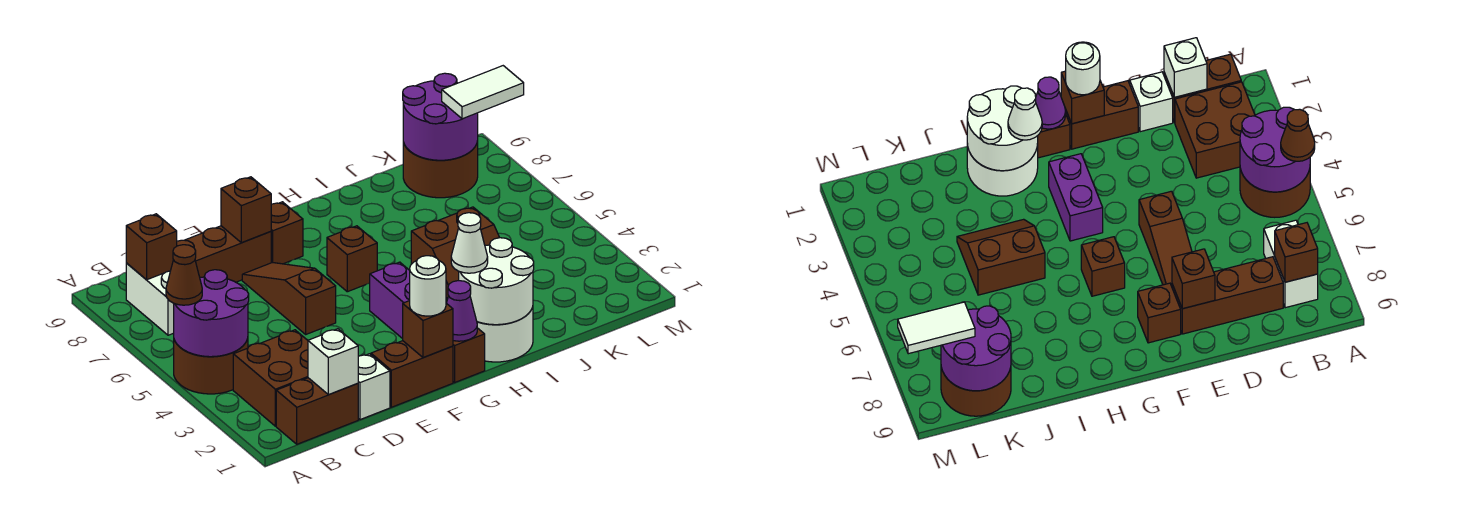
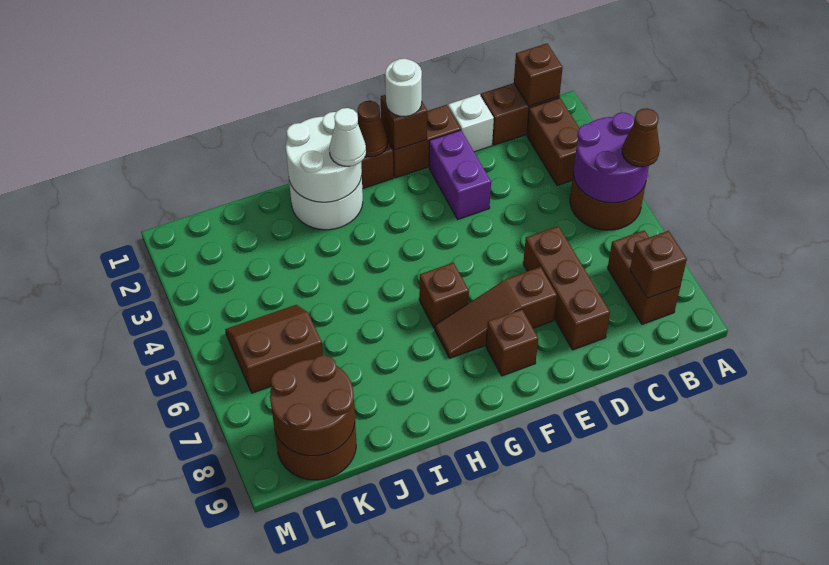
brown brick B2:C3 level 1 -> brown brick B2:B3 level 1
white brick B7:B8 level 1 -> brown brick B7:B8 level 1
white brick C1 level 2 -> none
brown brick C8:E8 level 1 -> brown brick D6:D8 level 1
brown slope E5:E7 level 1 top 5 -> brown slope E7:G7 level 1 top E
brown brick E8 level 2 -> brown brick B1 level 2
purple cone G1 level 2 -> brown cone G1 level 2
purple brick G3:G4 level 1 -> purple brick E2:E3 level 1
brown slope I4:J5 level 1 top 5 -> brown slope K5:L6 level 1 top 6
purple round brick K8:L9 level 2 -> brown round brick K8:L9 level 2
white tile L8:M8 level 3 -> none

